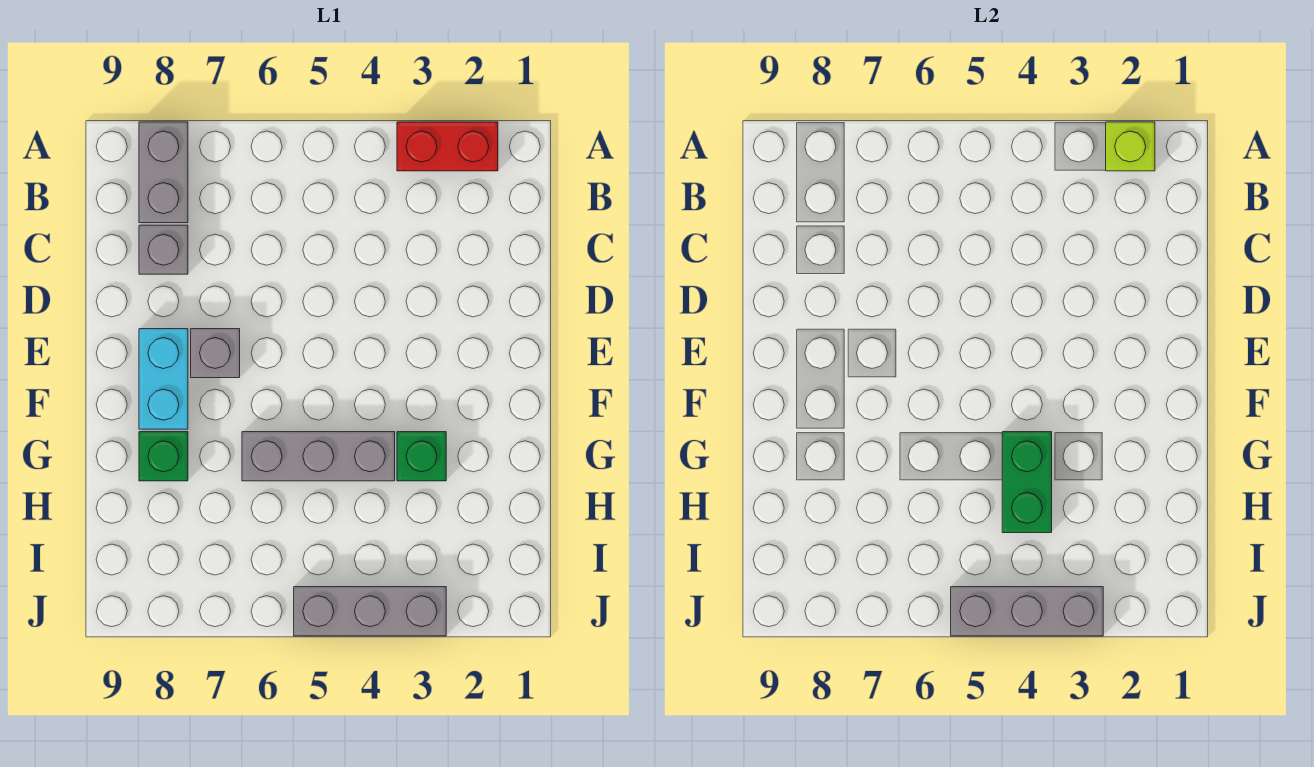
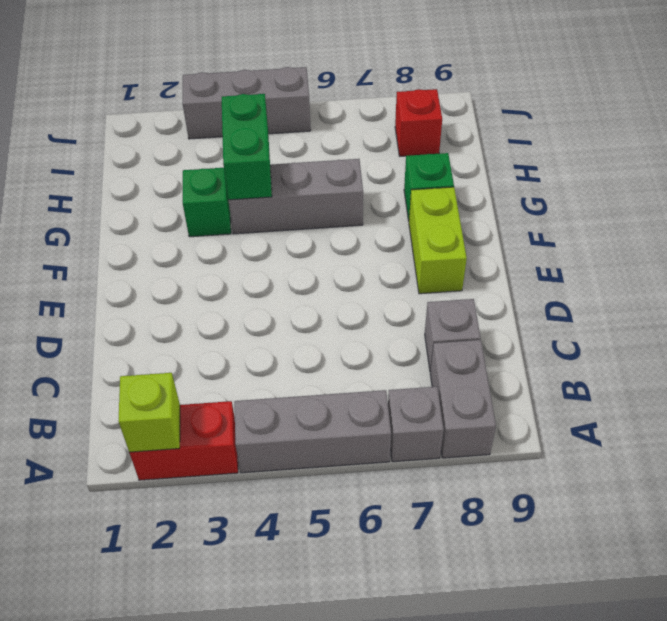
grey brick E7 level 1 -> grey brick A7 level 1
cyan brick E8:F8 level 1 -> lime brick E8:F8 level 1
none -> red brick I8 level 1
grey brick J3:J5 level 2 -> grey brick A4:A6 level 1

